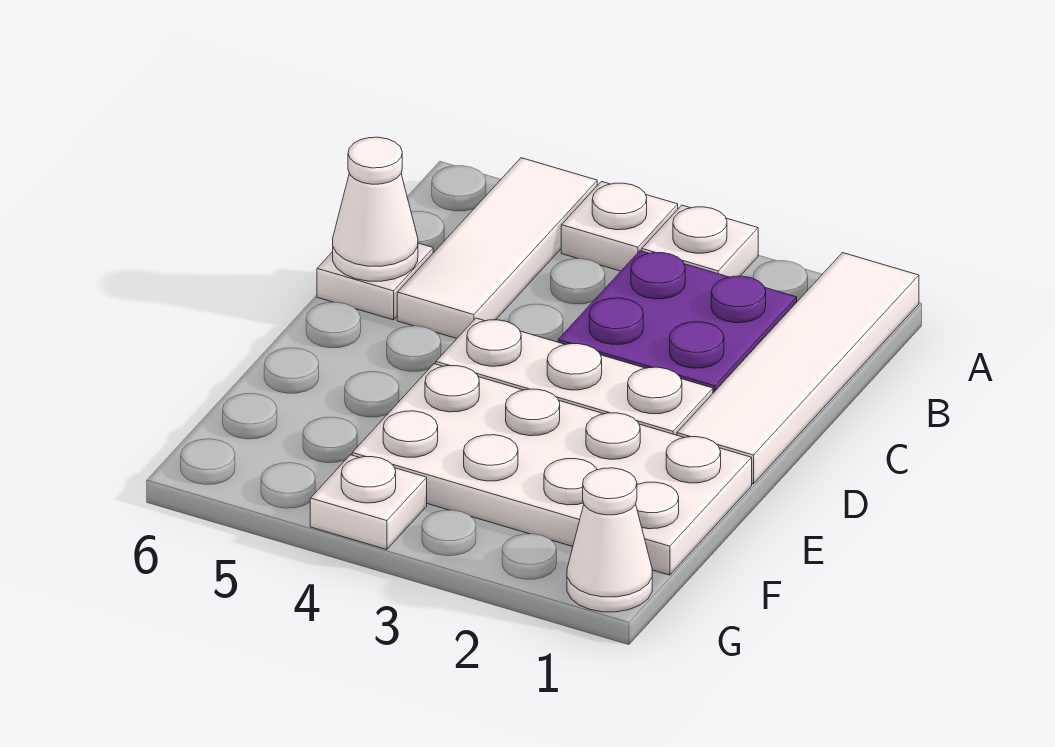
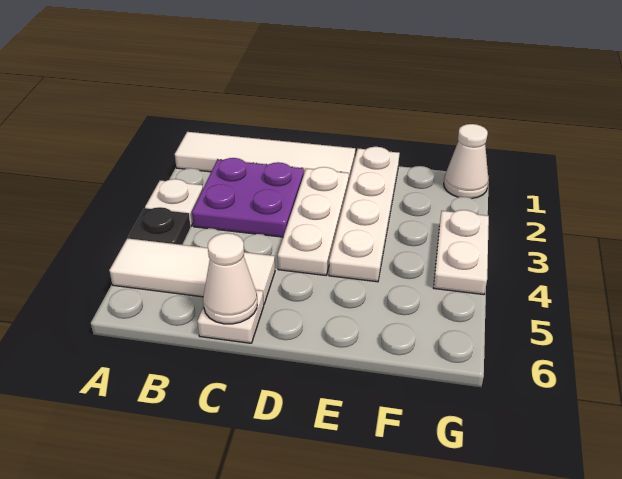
white plate A4 level 1 -> black plate A4 level 1
white plate E1:F4 level 1 -> white plate E1:E4 level 1
white plate G4 level 1 -> white plate G3:G4 level 1

